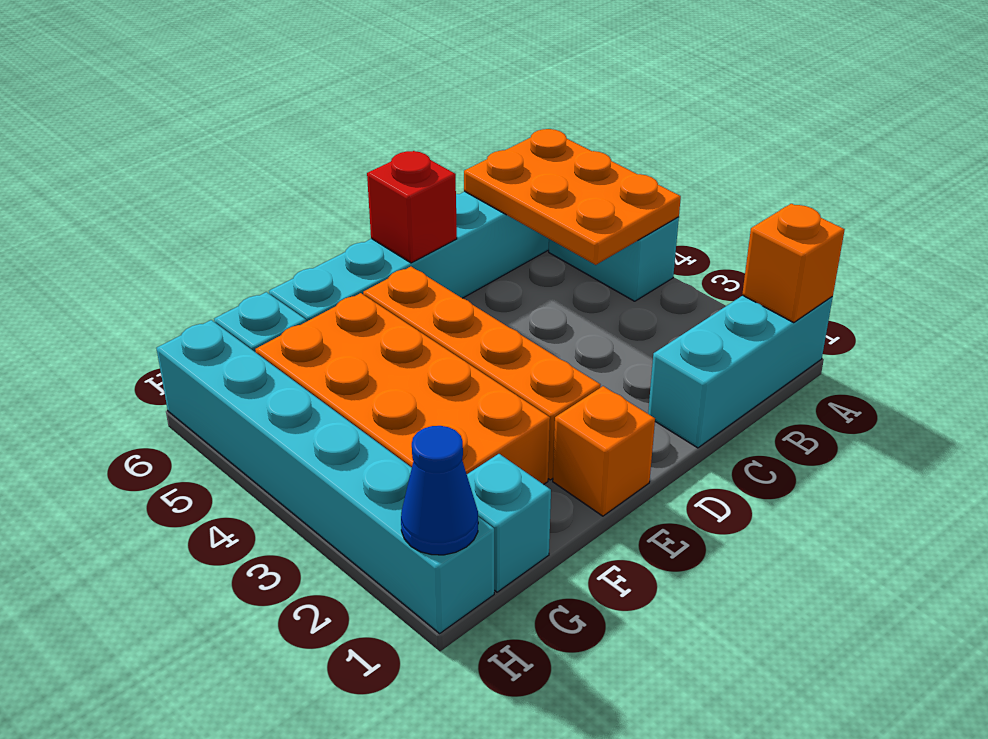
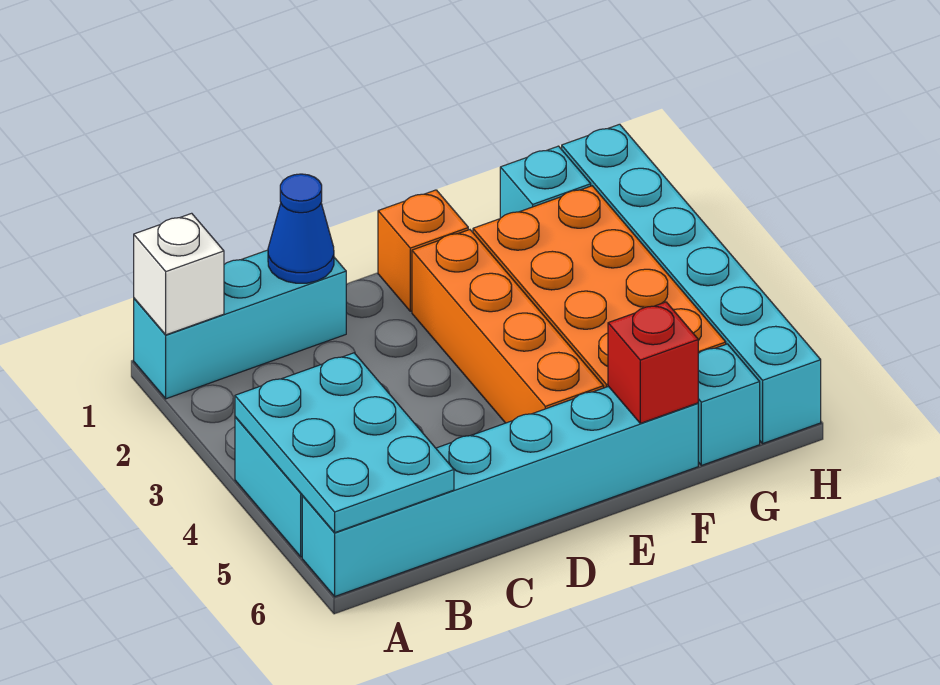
orange brick A1 level 2 -> white brick A1 level 2
orange plate A4:B6 level 2 -> cyan plate A4:B6 level 2
red brick D6 level 2 -> red brick F6 level 2
blue cone H1 level 2 -> blue cone C1 level 2

